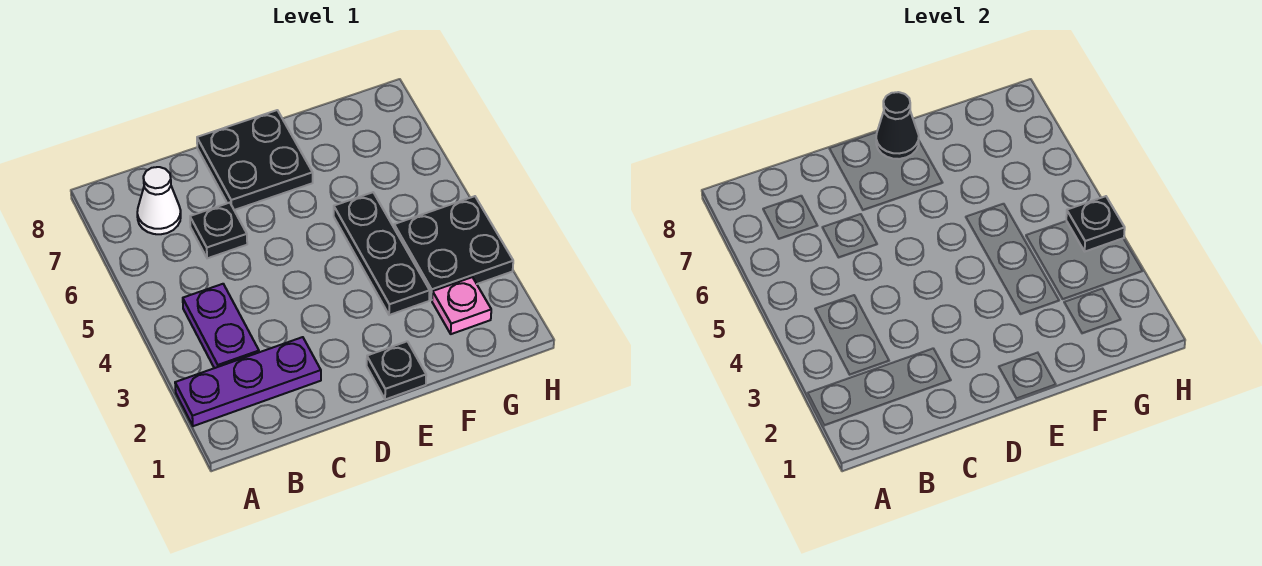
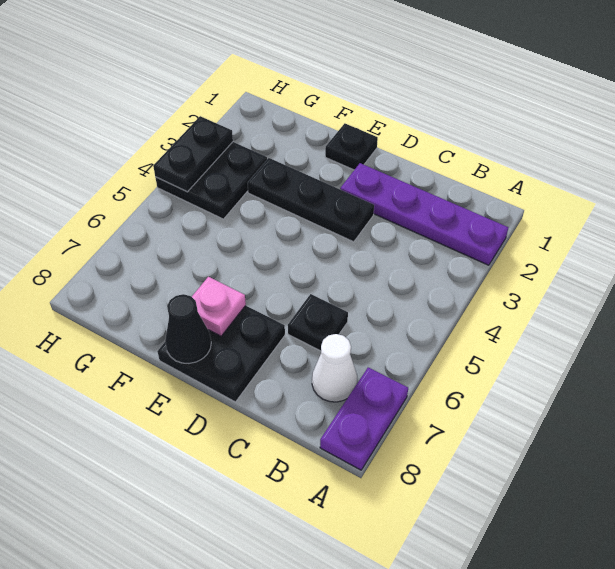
purple plate A2:C2 level 1 -> purple plate A2:D2 level 1
purple plate B3:B4 level 1 -> purple plate A7:A8 level 1
black plate F3:F5 level 1 -> black plate D3:F3 level 1
pink plate G2 level 1 -> pink plate E7 level 2
black plate H4 level 2 -> black plate H3:H4 level 2

